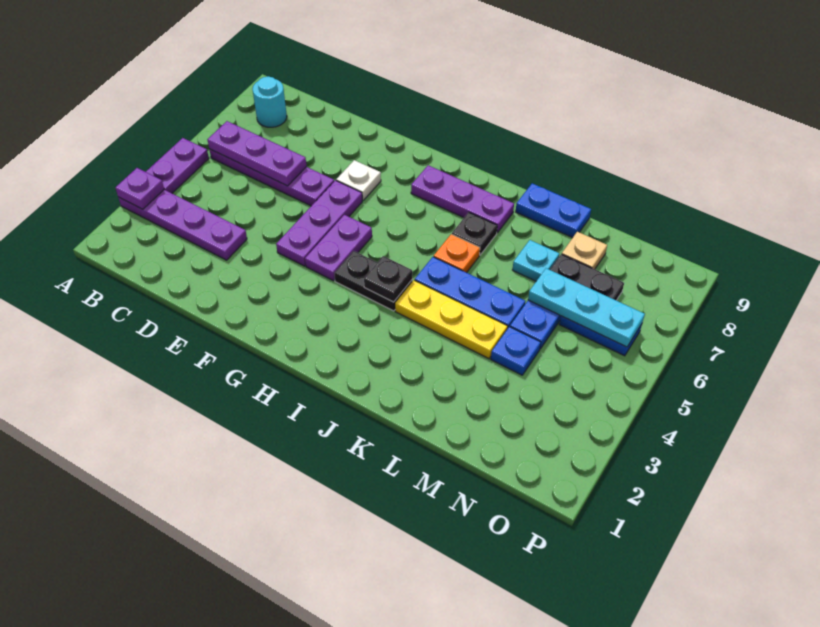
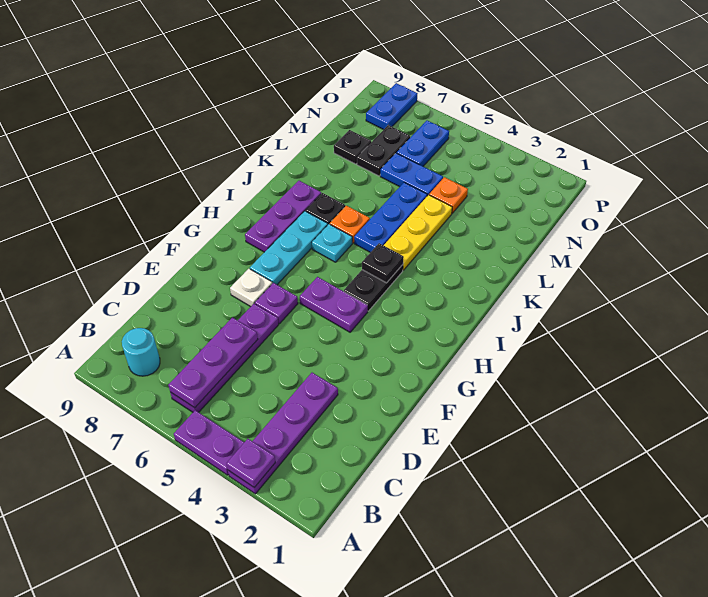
purple plate F4:F6 level 1 -> purple plate F6 level 1
blue plate K9:L9 level 1 -> blue plate O8:P8 level 1
cyan plate L7 level 1 -> cyan plate I6 level 1
blue plate M4 level 1 -> orange plate M4 level 1
cyan plate M6:O6 level 2 -> cyan plate G7:I7 level 1
tan plate M8 level 1 -> black plate M8 level 1

